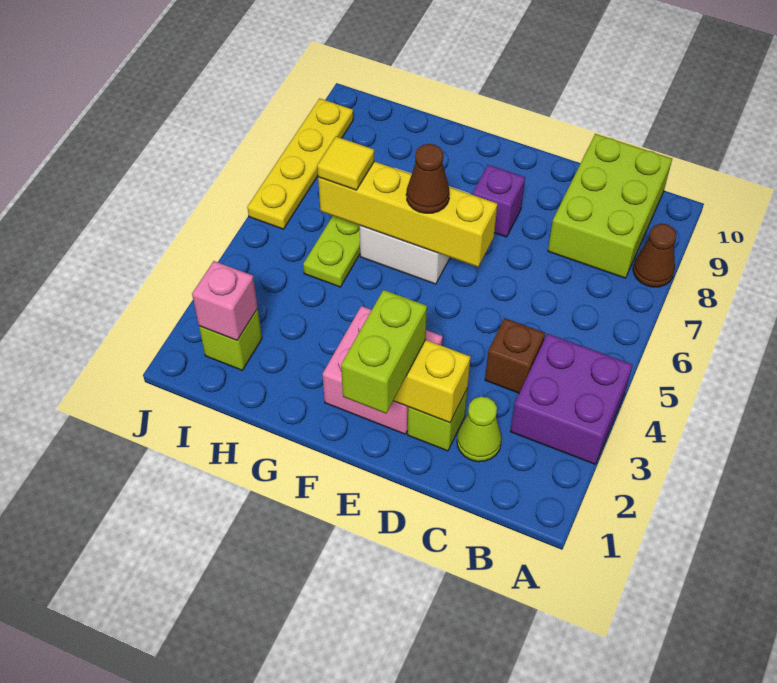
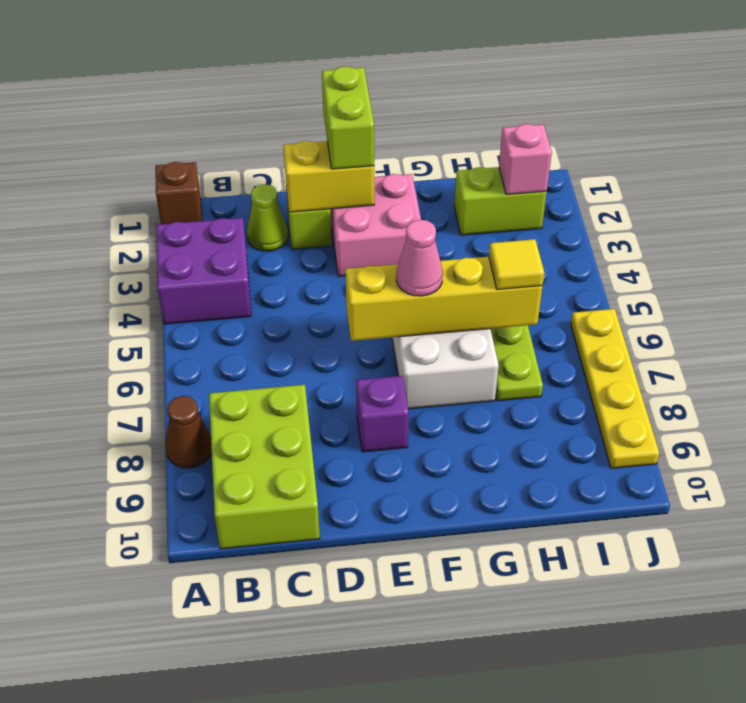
brown brick C4 level 1 -> brown brick A1 level 1
brown cone F6 level 3 -> pink cone F6 level 3
lime brick I2 level 1 -> lime brick H2:I2 level 1

